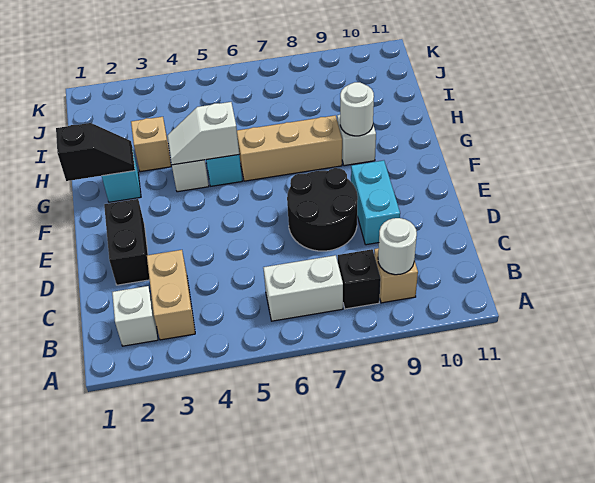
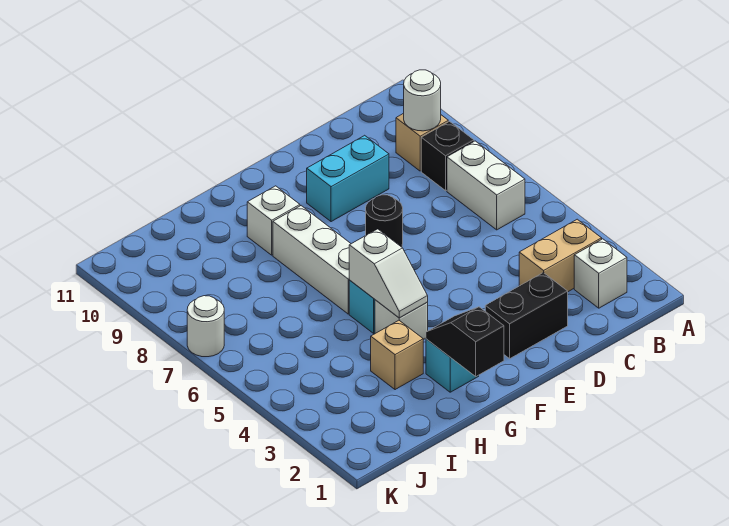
black round brick D7:E8 level 1 -> black round brick E7 level 1
tan brick G6:G8 level 1 -> white brick G6:G8 level 1
white round brick G9 level 2 -> white round brick K7 level 1

